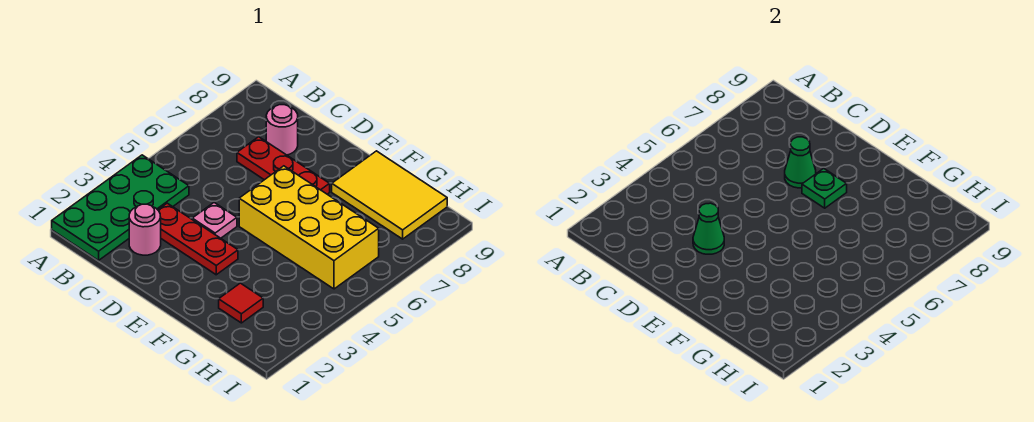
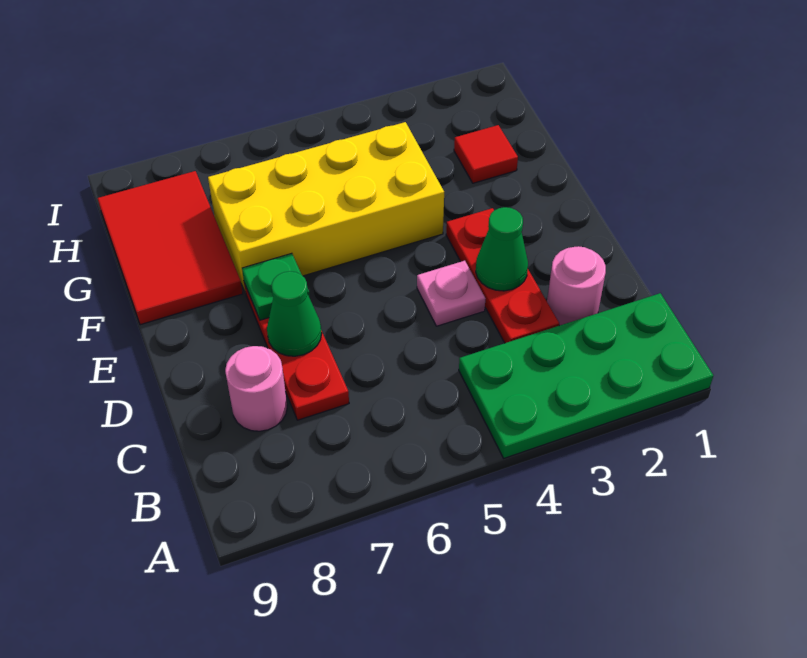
yellow brick E5:H6 level 1 -> yellow brick F4:G7 level 1
yellow tile F8:H9 level 1 -> red tile F8:H9 level 1

